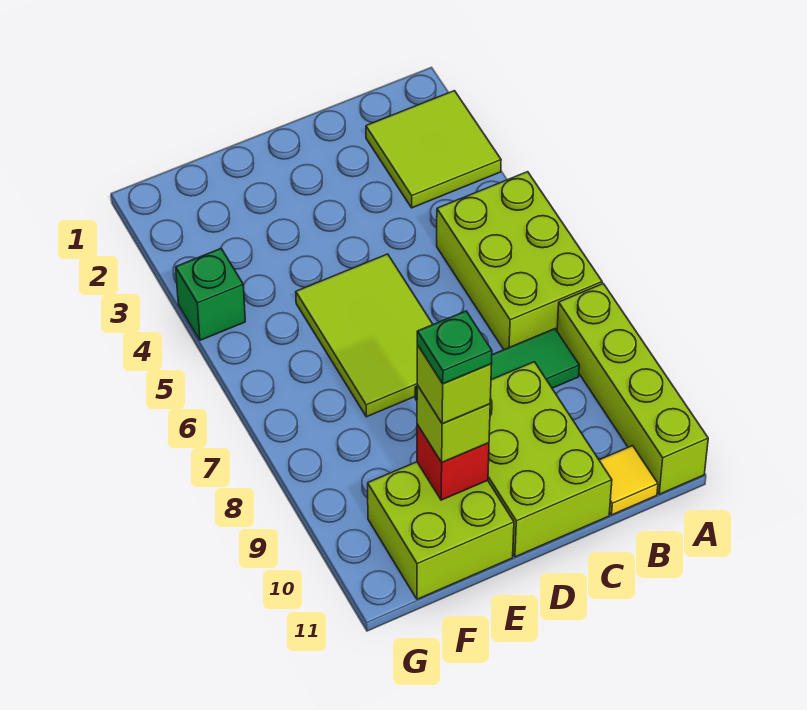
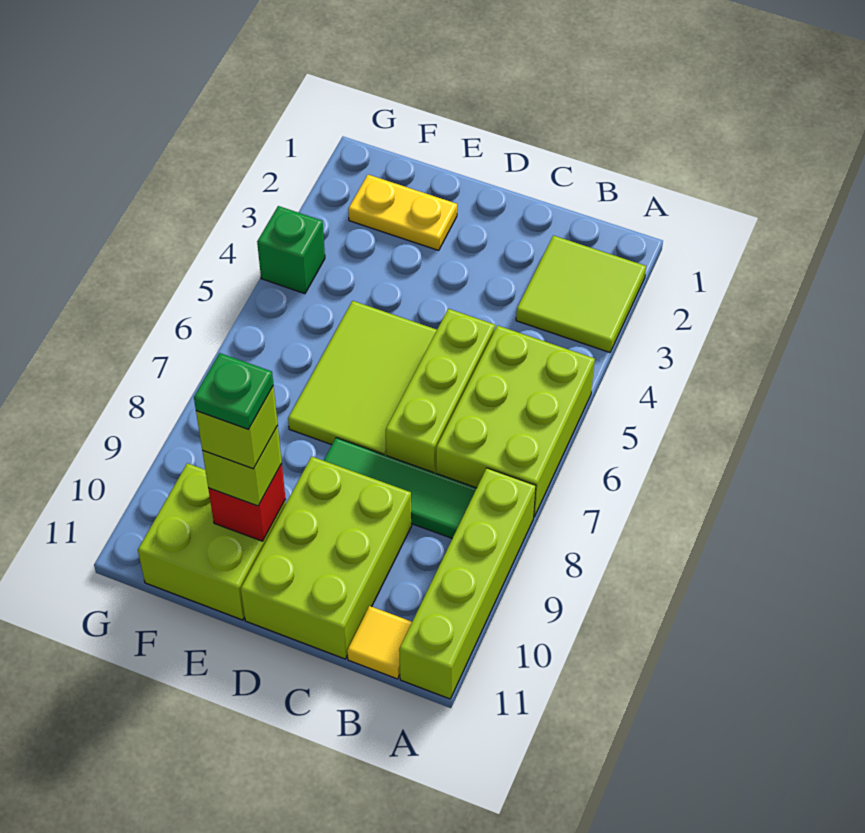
none -> lime brick C5:C7 level 1
none -> yellow plate E2:F2 level 1

